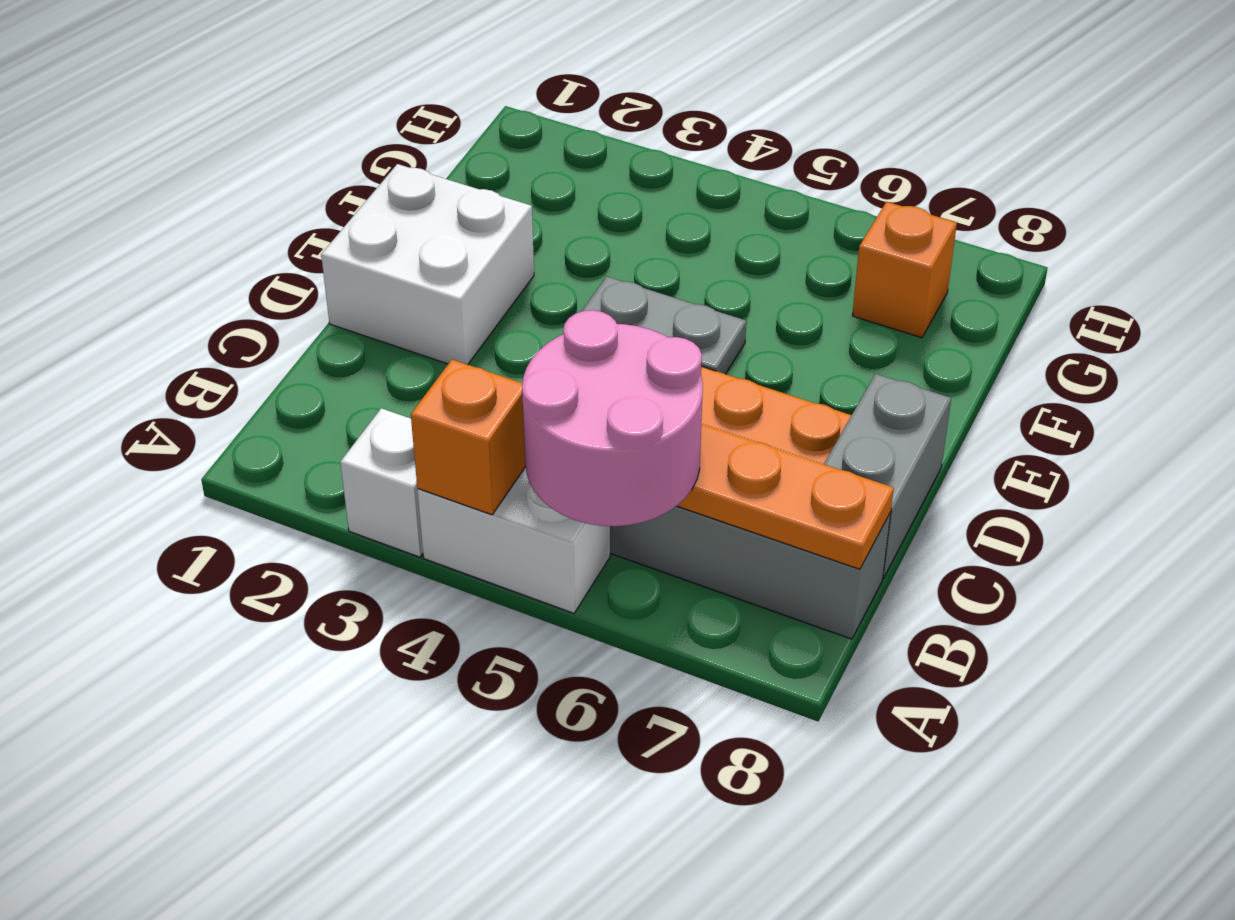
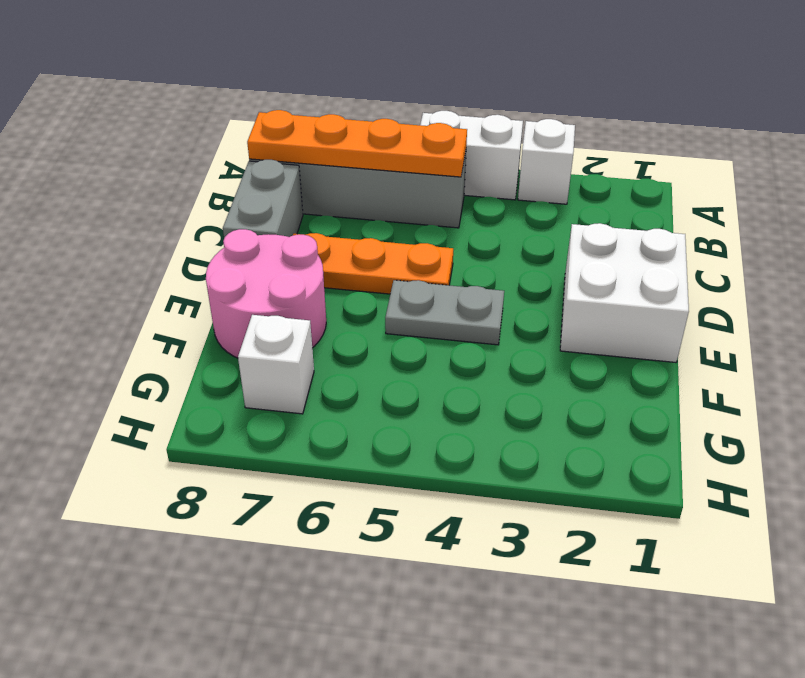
orange brick A4 level 2 -> none
pink round brick A5:B6 level 3 -> pink round brick E7:F8 level 1
orange brick G7 level 1 -> white brick G7 level 1

